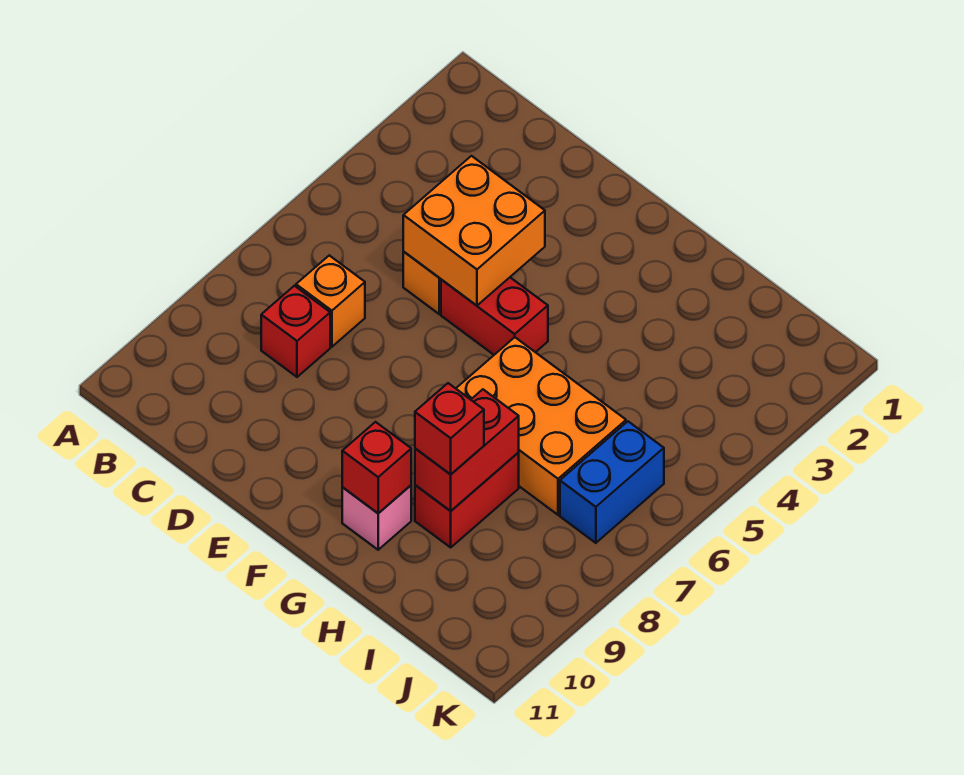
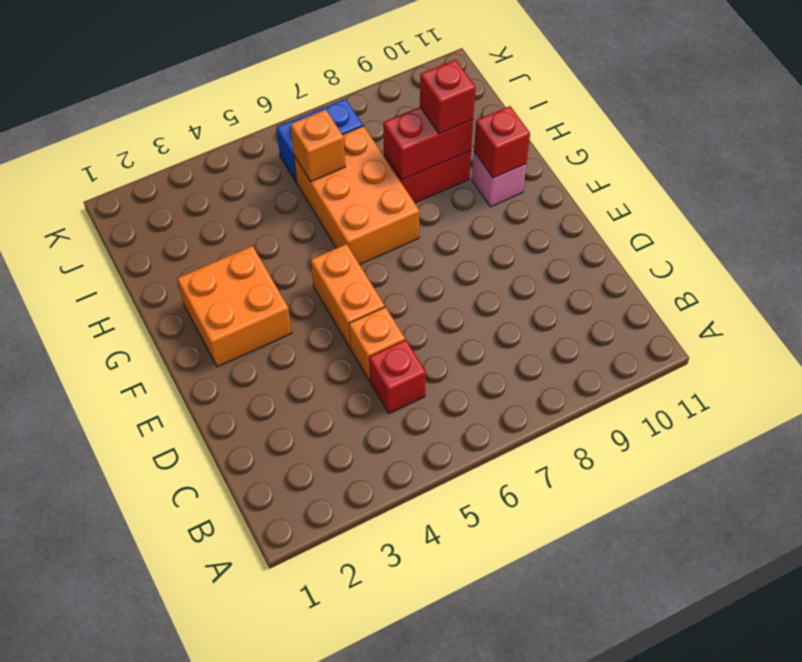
orange brick C7 level 1 -> orange brick I6 level 2
red brick C8 level 1 -> red brick C5 level 1
orange brick D4:E5 level 2 -> orange brick F2:G3 level 1
red brick E5:F5 level 1 -> orange brick E5:F5 level 1

